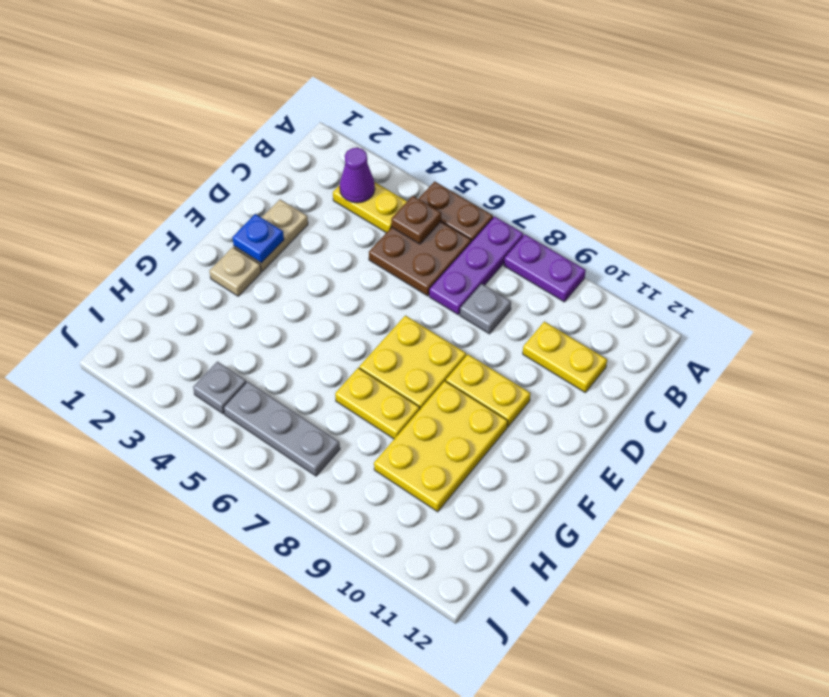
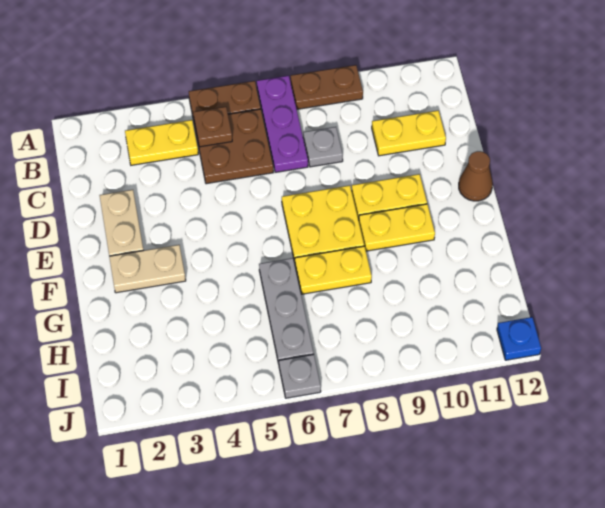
purple plate A8:A9 level 1 -> brown plate A8:A9 level 1
purple cone B3 level 2 -> none
blue plate E2 level 2 -> blue plate J12 level 1
none -> brown cone E12 level 1
tan plate F2 level 1 -> tan plate F2:F3 level 1
yellow plate F9:H10 level 1 -> yellow plate F9:F10 level 1
grey plate I4 level 1 -> grey plate J6 level 1
grey plate I5:I7 level 1 -> grey plate G6:I6 level 1

